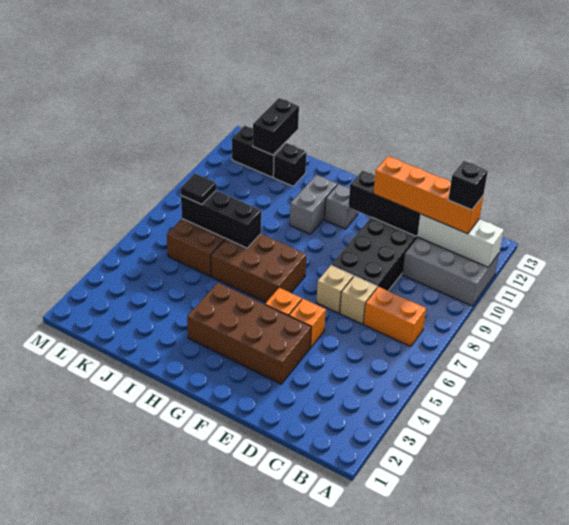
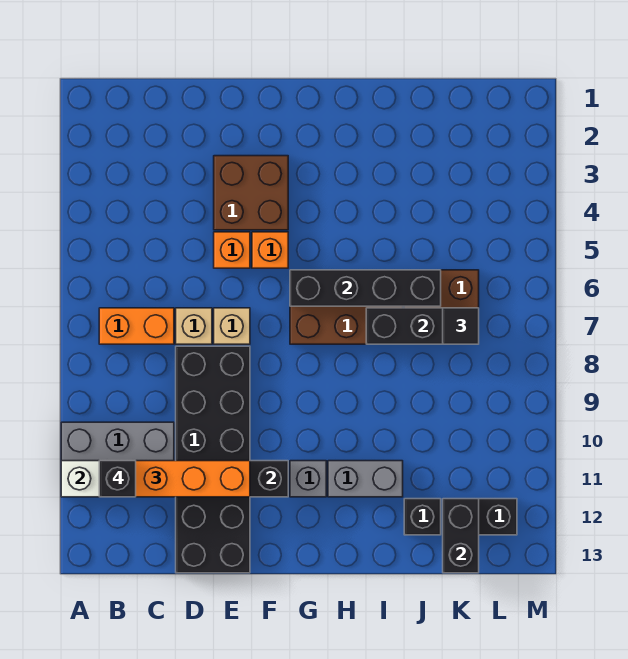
brown brick E3:H4 level 1 -> brown brick E3:F4 level 1
none -> black brick G6:J6 level 2
grey brick H10:H11 level 1 -> grey brick H11:I11 level 1

